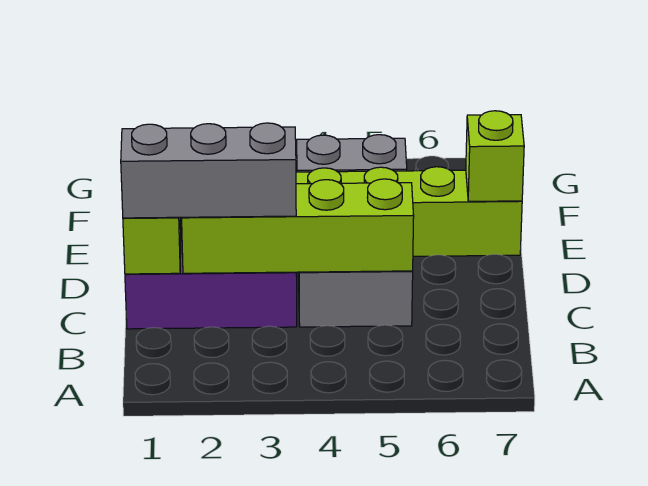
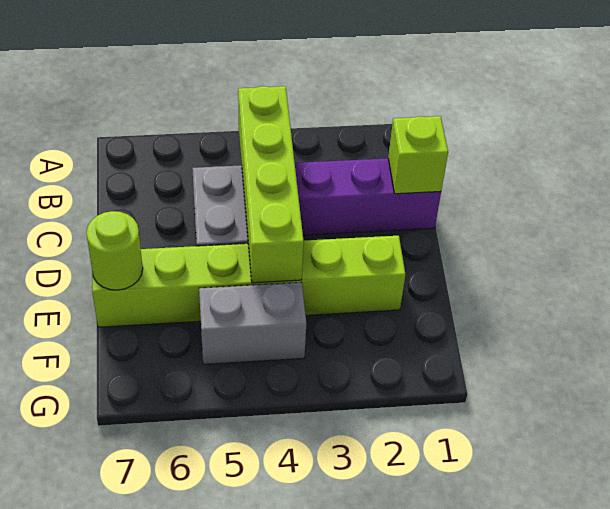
grey brick C1:C3 level 3 -> none
lime brick C2:C5 level 2 -> lime brick B4:E4 level 2
lime brick E7 level 2 -> lime round brick E7 level 2

